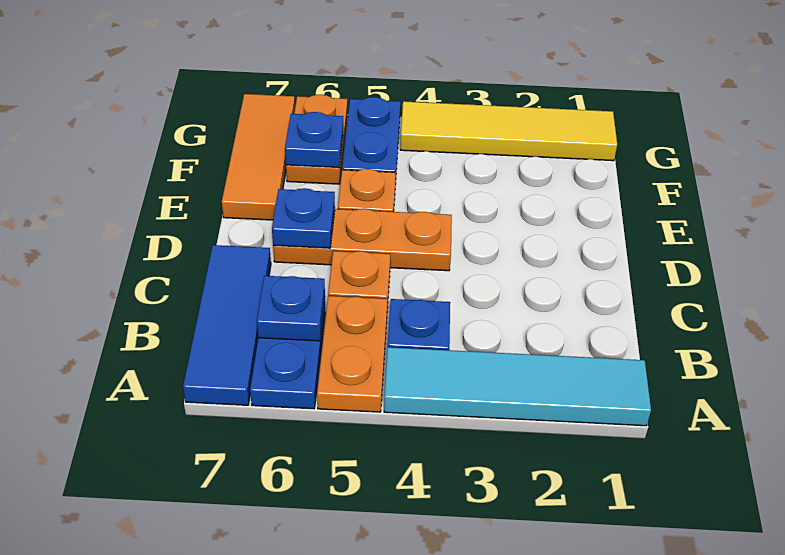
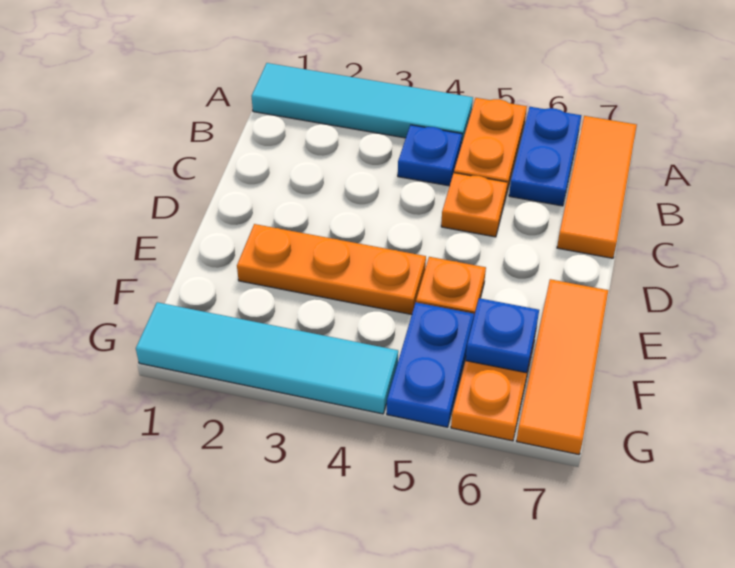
blue tile A7:C7 level 1 -> orange tile A7:C7 level 1
blue plate B6 level 2 -> none
orange plate D4:D6 level 1 -> orange plate E2:E4 level 1
blue plate D6 level 2 -> none
yellow tile G1:G4 level 1 -> cyan tile G1:G4 level 1

